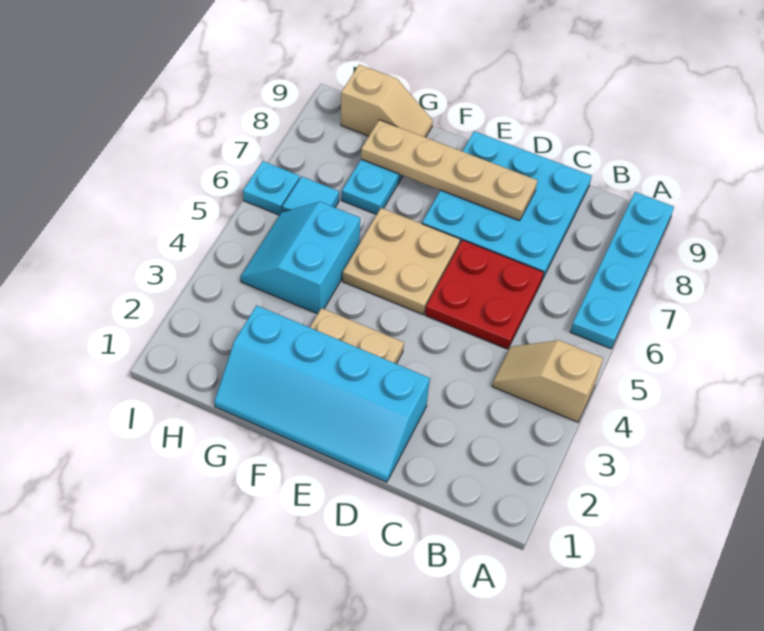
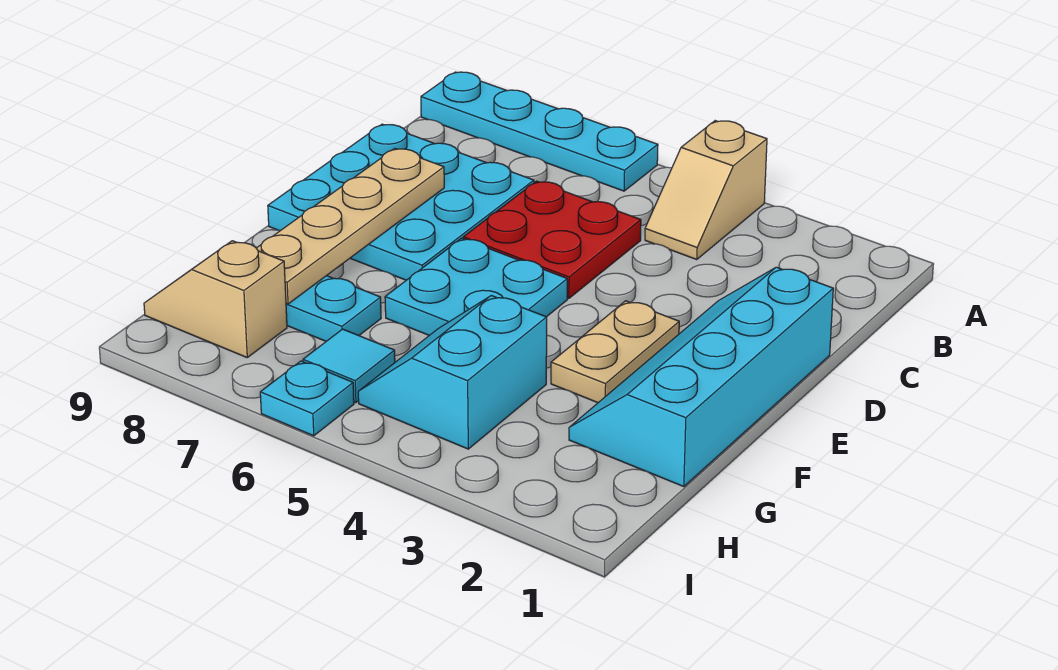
cyan slope D1:G2 level 1 top 2 -> cyan slope D1:G2 level 1 top 1
tan plate E5:F6 level 1 -> cyan plate E5:F6 level 1
cyan slope G4:H5 level 1 top G -> cyan slope G4:H5 level 1 top 4
tan slope G9:H9 level 1 top H -> tan slope H8:H9 level 1 top 8

